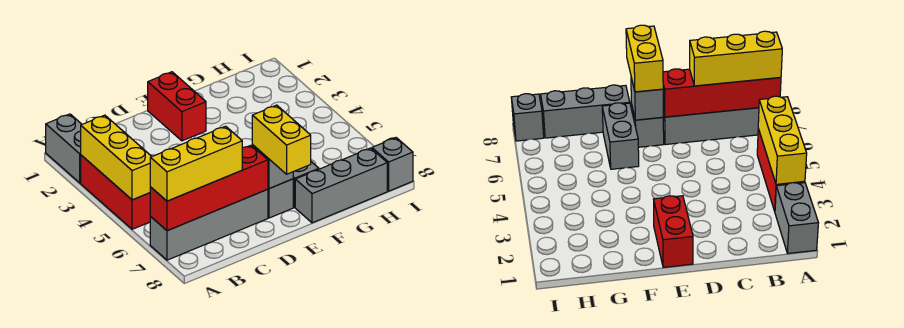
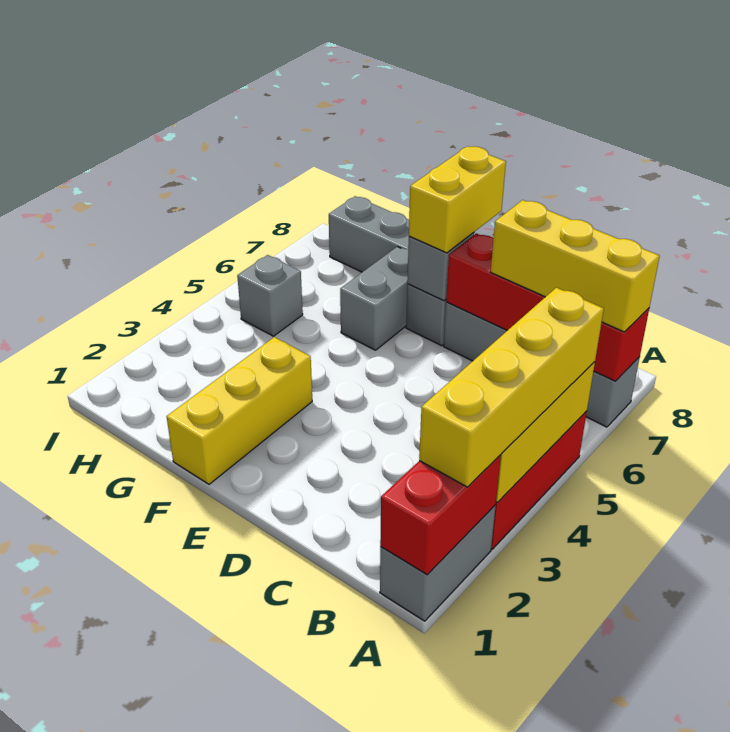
none -> yellow brick A2:A5 level 3
red brick E1:E2 level 1 -> red brick A1:A2 level 2
none -> yellow brick F1:F3 level 1
grey brick I8 level 1 -> grey brick H5 level 1

